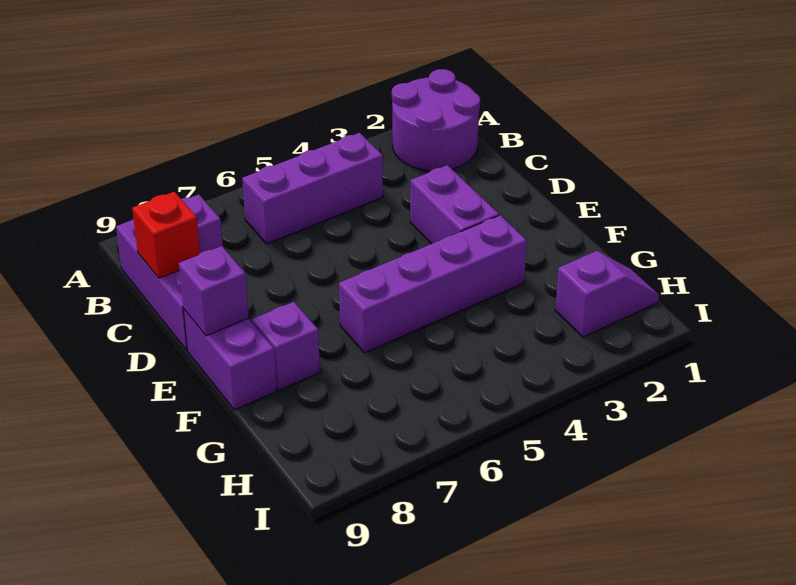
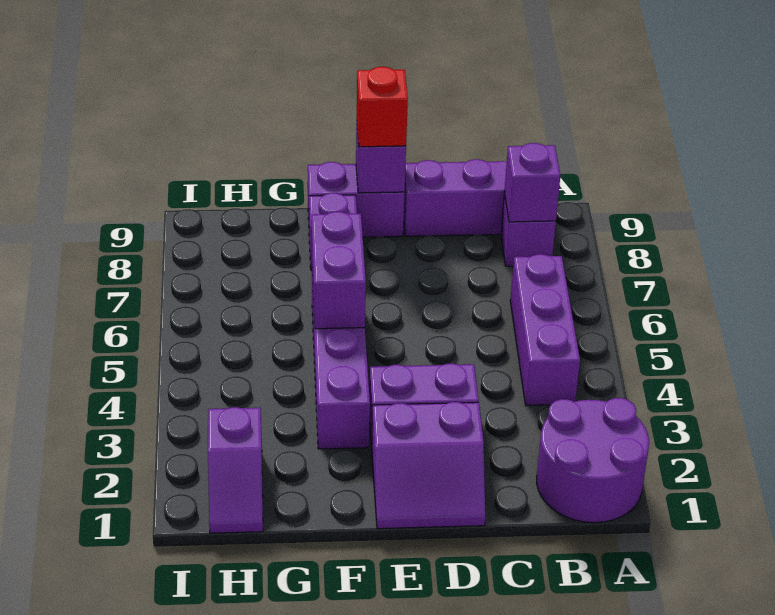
none -> purple brick B8 level 2
red brick C9 level 2 -> red brick E9 level 3
none -> purple slope D1:E2 level 1 top 2
none -> purple brick F5:F6 level 2

